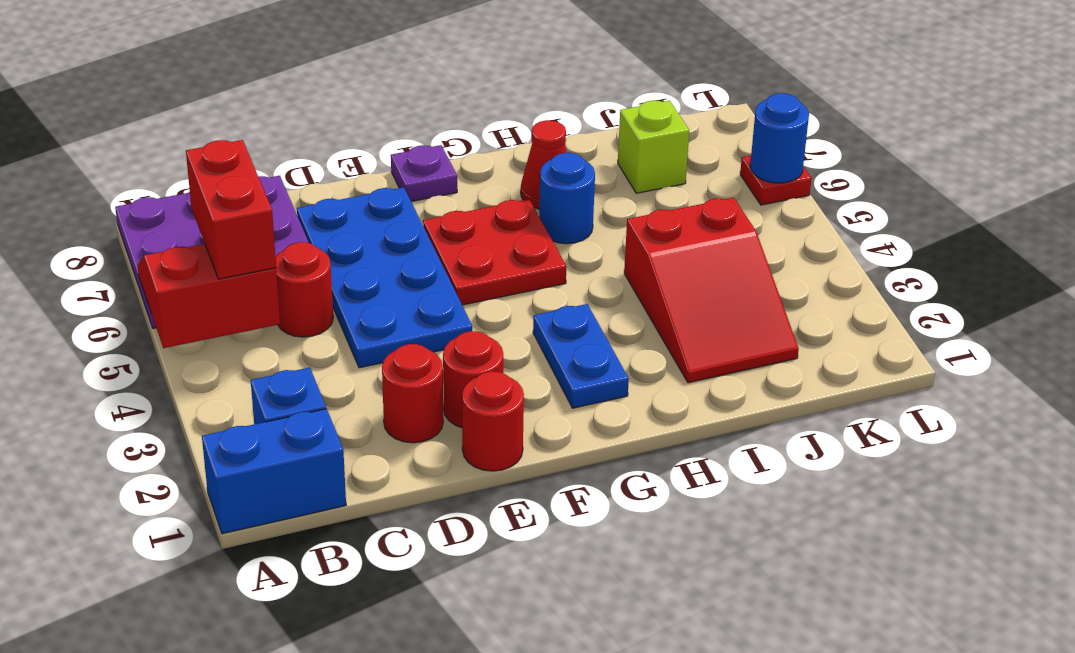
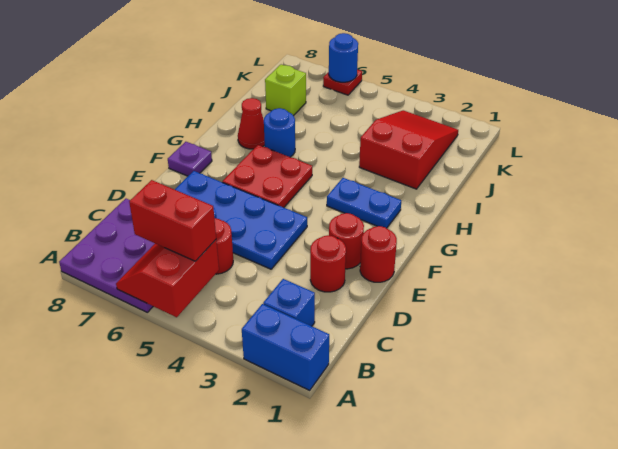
blue brick A1:B1 level 1 -> blue brick A1:A2 level 1
red slope I2:J4 level 1 top 4 -> red slope I2:K3 level 1 top I

